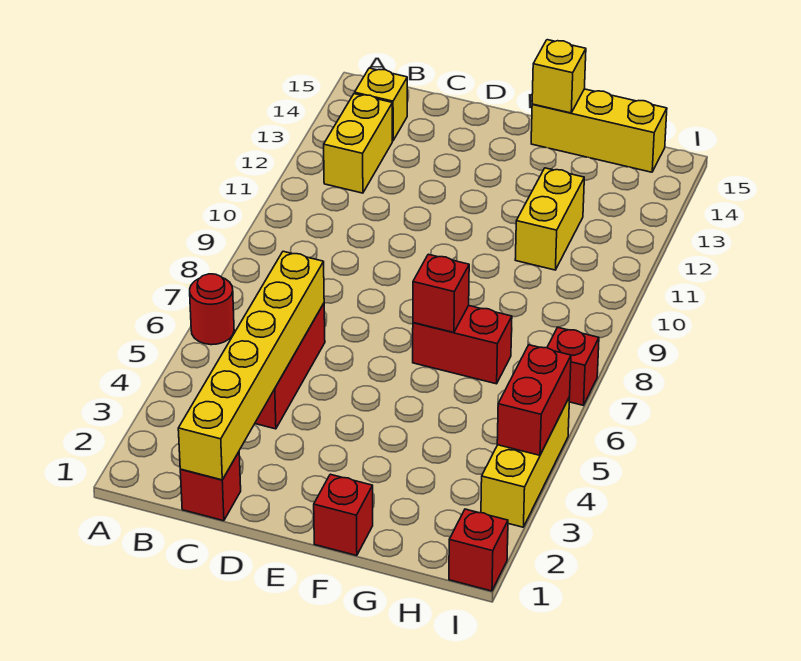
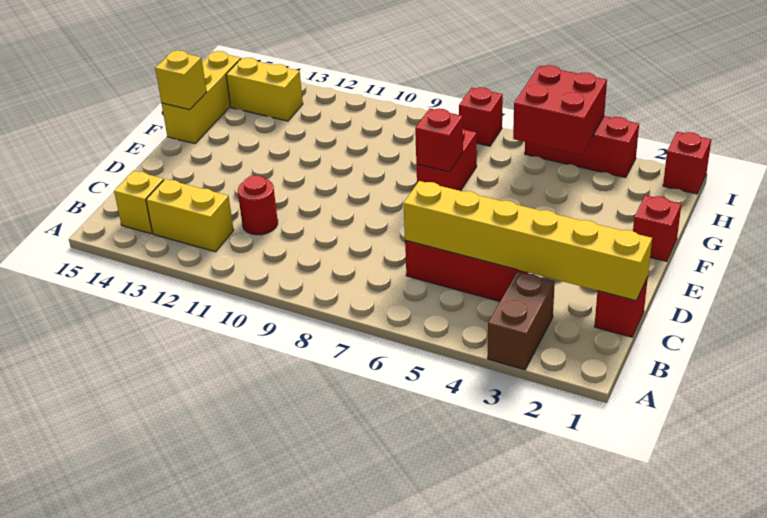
none -> brown brick A3:B3 level 1
red round brick A6 level 1 -> red round brick C11 level 1
yellow brick G11:G12 level 1 -> yellow brick H13:H14 level 1
yellow brick I3:I5 level 1 -> red brick I3:I5 level 1
red brick I4:I5 level 2 -> red brick H4:I5 level 2

